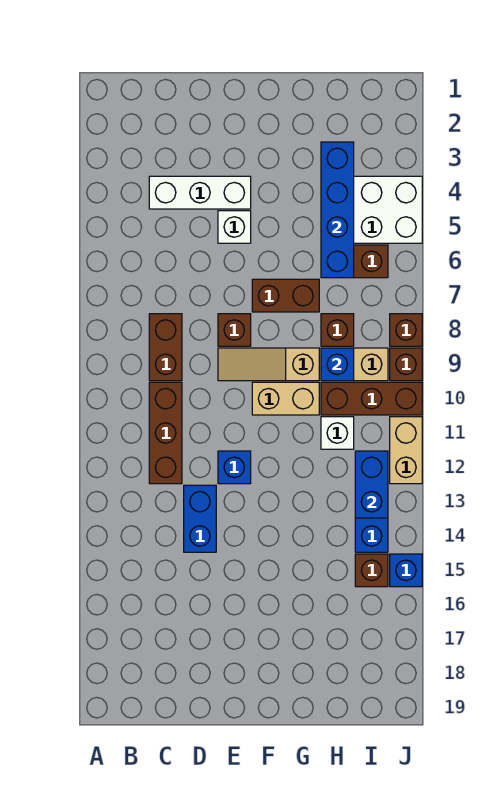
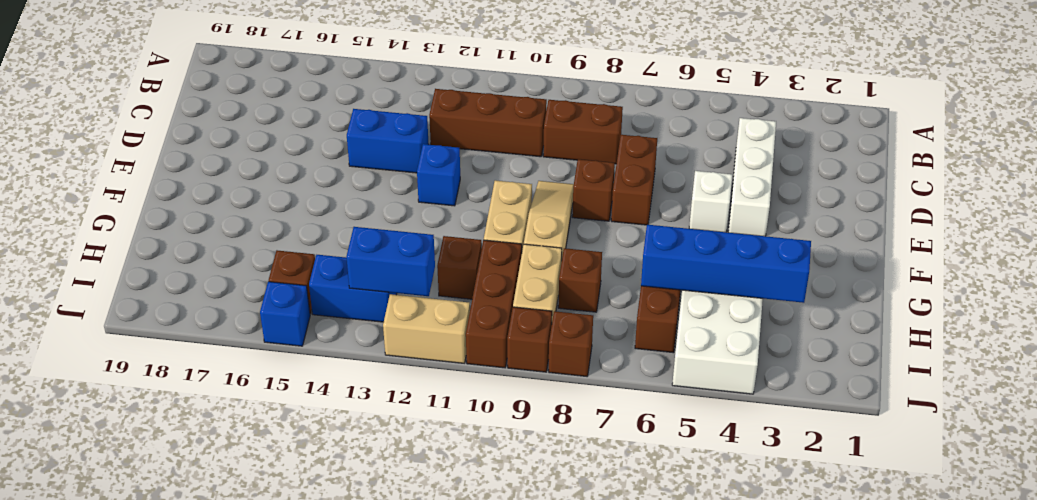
brown brick F7:G7 level 1 -> brown brick D7:E7 level 1
blue brick H9 level 2 -> none
white brick H11 level 1 -> brown brick H11 level 1

